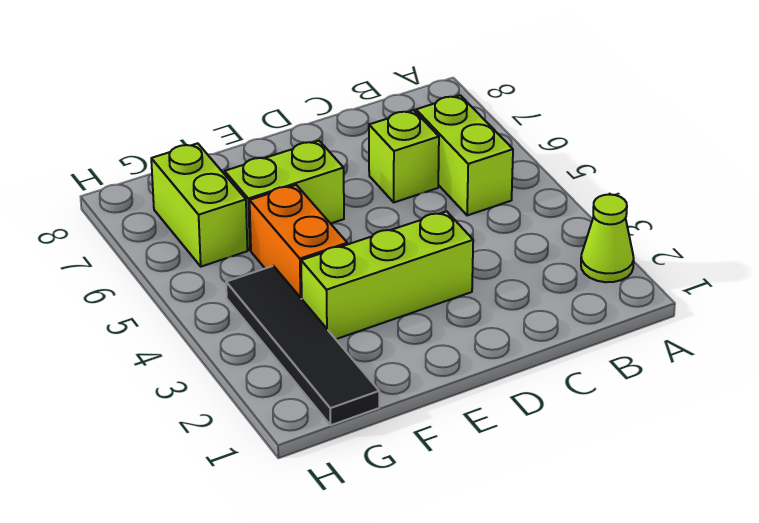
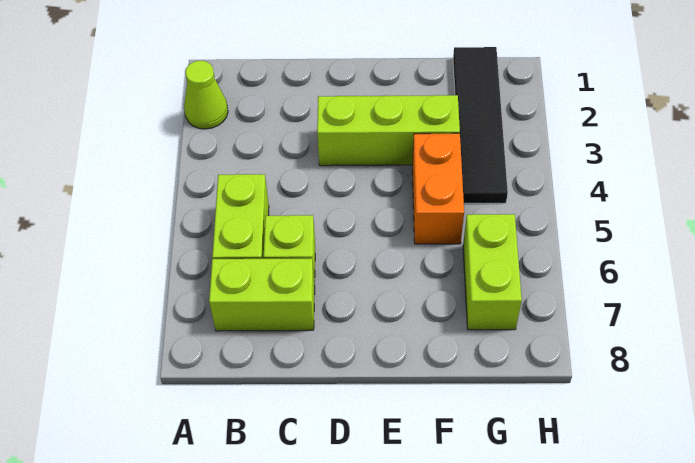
lime brick E6:F6 level 1 -> lime brick B7:C7 level 1

